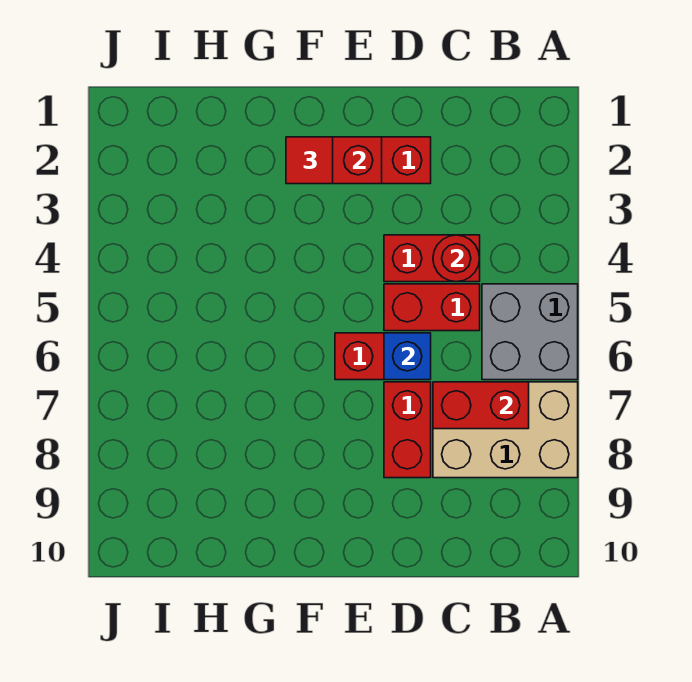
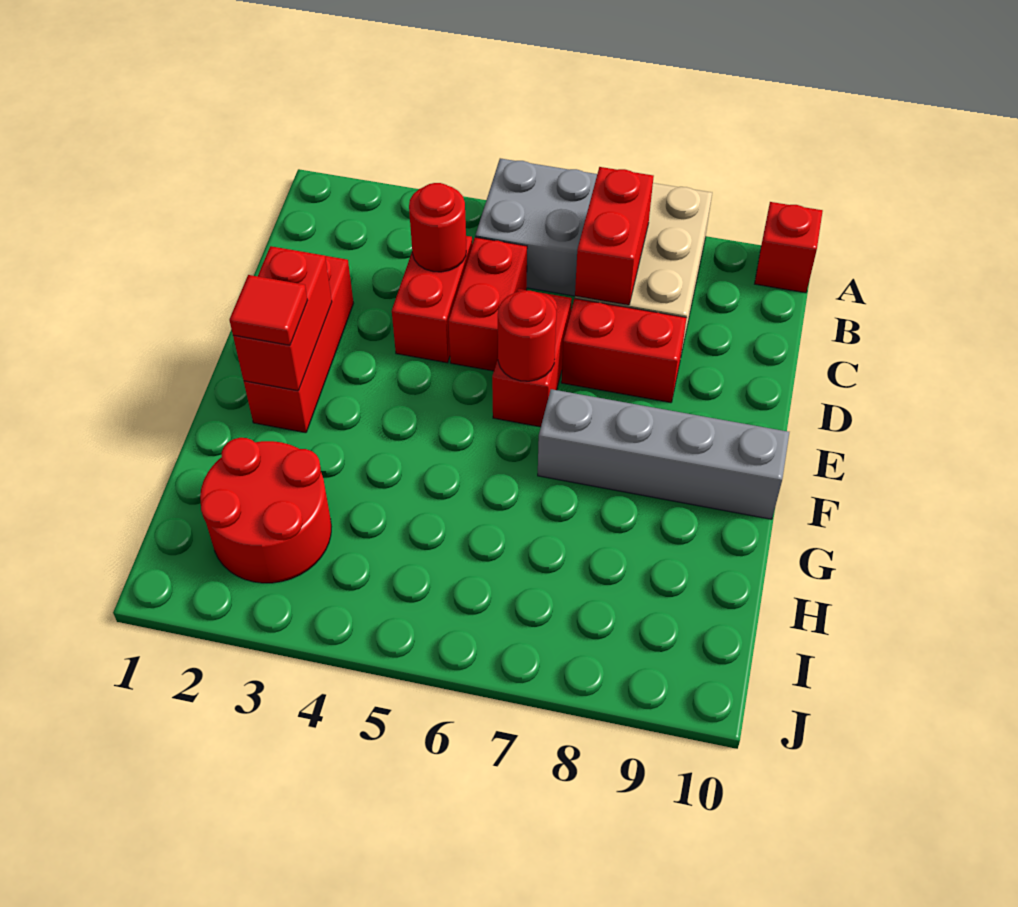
none -> red brick A10 level 1
blue brick D6 level 2 -> none
none -> red round brick E6 level 2
none -> grey brick F7:F10 level 1
none -> red round brick H2:I3 level 1

